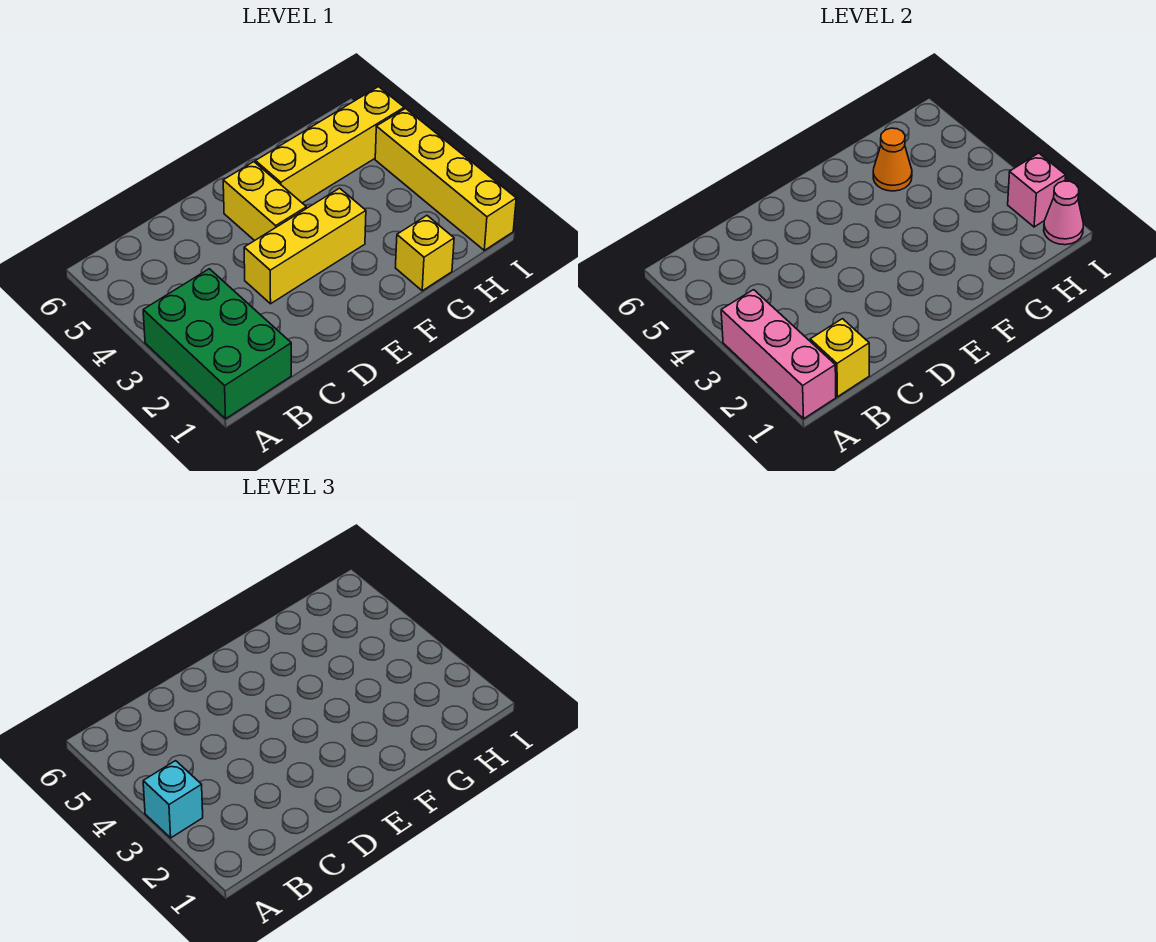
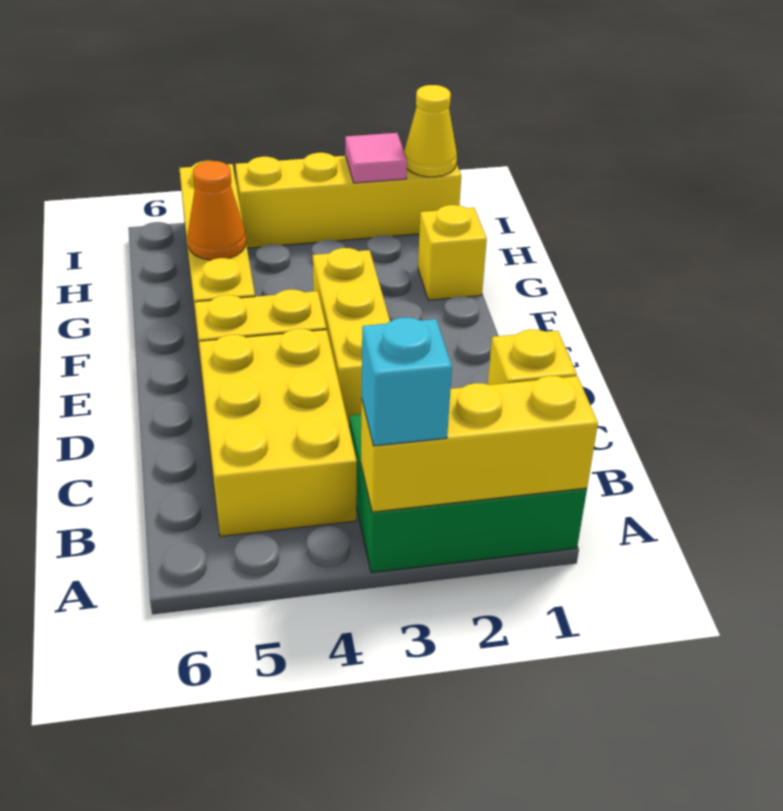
pink brick A1:A3 level 2 -> yellow brick A1:A3 level 2
none -> yellow brick B4:D5 level 1
pink cone I1 level 2 -> yellow cone I1 level 2
pink brick I2 level 2 -> pink tile I2 level 2

